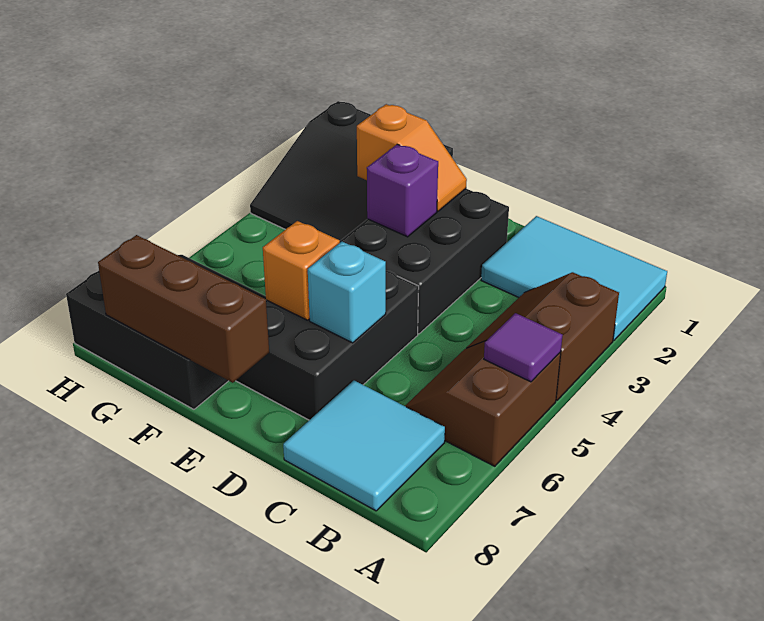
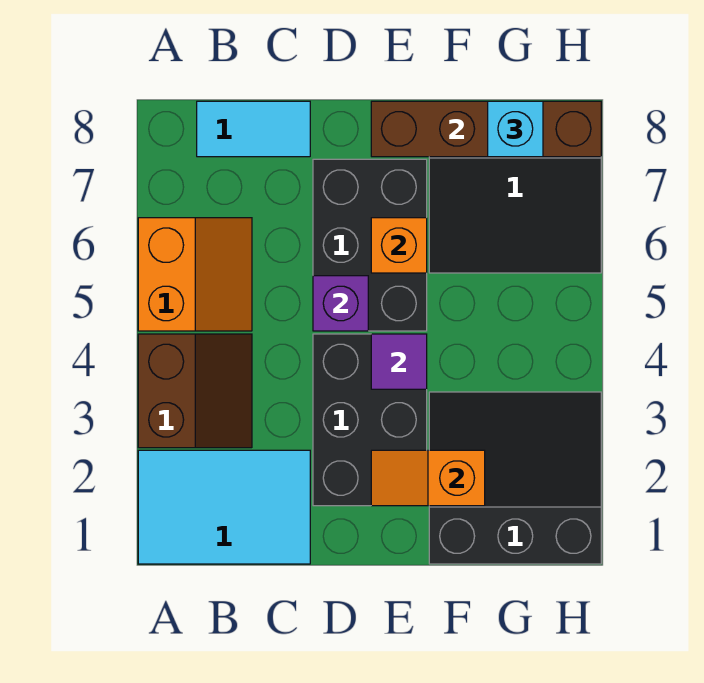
brown slope A5:B6 level 1 top A -> orange slope A5:B6 level 1 top A
purple tile A5 level 2 -> purple tile E4 level 2
cyan tile B7:C8 level 1 -> cyan tile B8:C8 level 1
cyan brick D6 level 2 -> cyan brick G8 level 3
purple brick E3 level 2 -> purple brick D5 level 2
brown brick E8:G8 level 2 -> brown brick E8:H8 level 2

